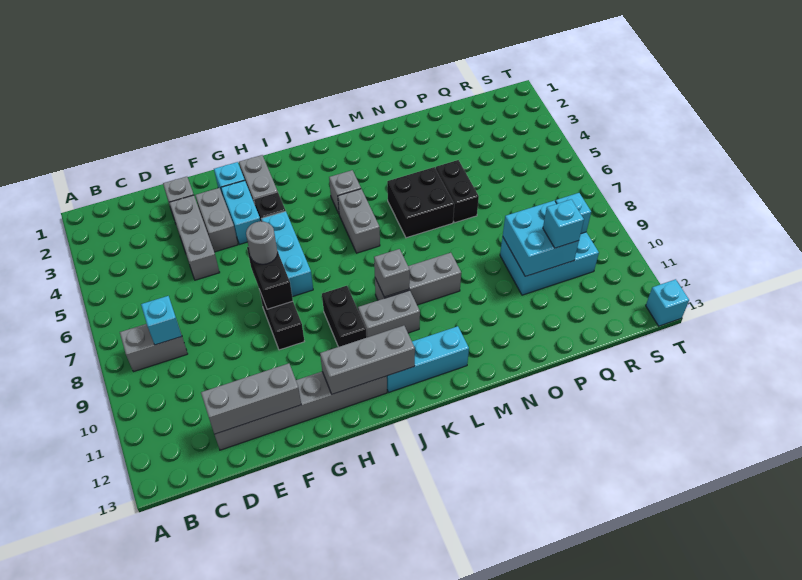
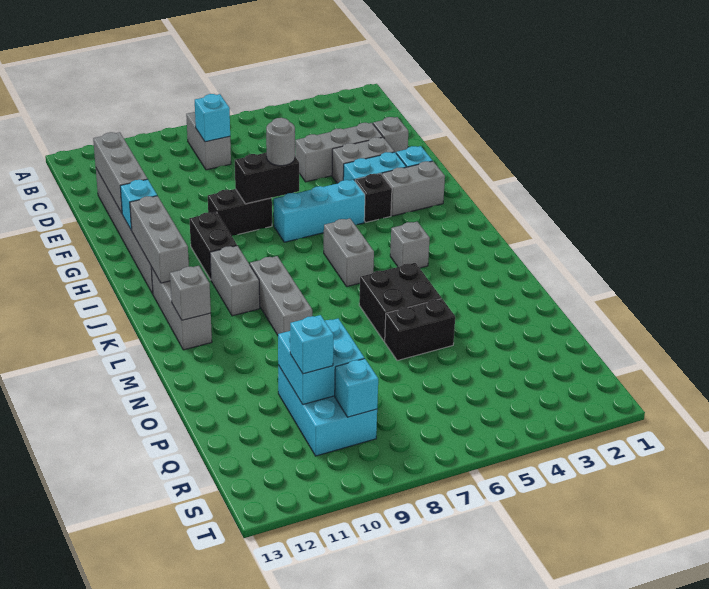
black brick I9:I10 level 1 -> black brick H10:I10 level 1
cyan brick J12:L12 level 1 -> grey brick J12:L12 level 1
grey brick K5:K6 level 1 -> grey brick J6:K6 level 1
grey brick K9 level 2 -> grey brick L12 level 2
cyan brick T13 level 1 -> cyan brick G12 level 2

